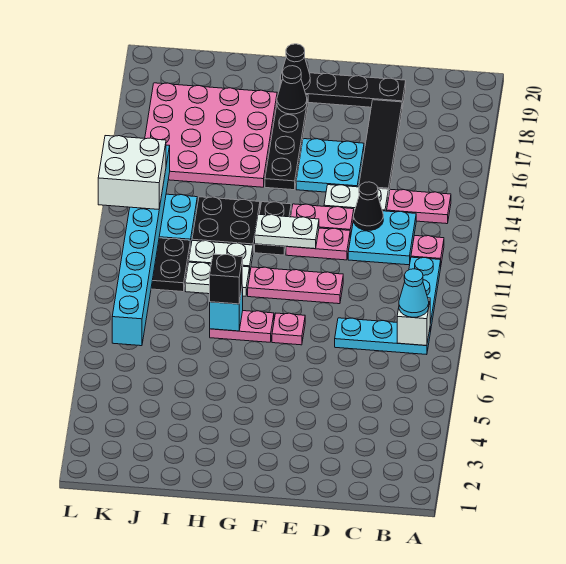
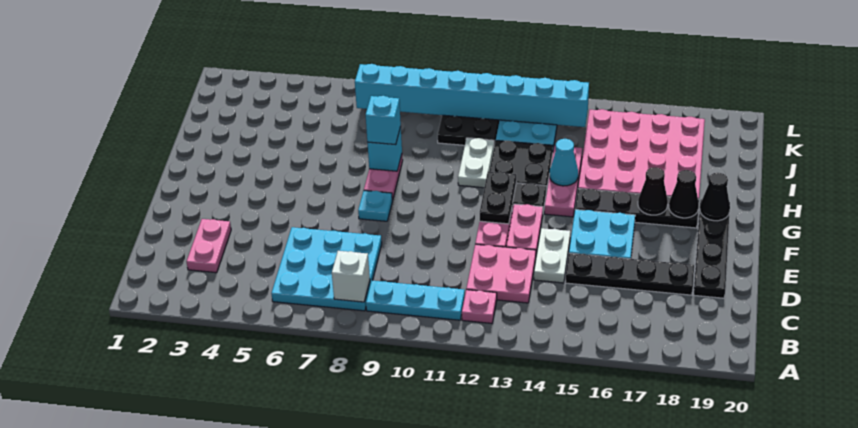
cyan plate B8:D8 level 1 -> cyan plate B6:D8 level 1
cyan cone B8 level 3 -> cyan cone H14 level 2
pink plate B14:C14 level 1 -> pink plate C3:D3 level 1
cyan plate C12:D13 level 1 -> pink plate C12:D13 level 1
black cone D13 level 2 -> black cone G17 level 2
black tile D15:D18 level 1 -> black plate D15:D18 level 1
pink plate E10:G10 level 1 -> pink plate G14:I14 level 1
pink plate F8 level 1 -> cyan plate F8 level 1
white plate F12:G12 level 2 -> black plate F12:G12 level 2
black brick H8 level 3 -> cyan brick H8 level 3
white plate H10:I10 level 1 -> none
white brick K12:L13 level 3 -> none

